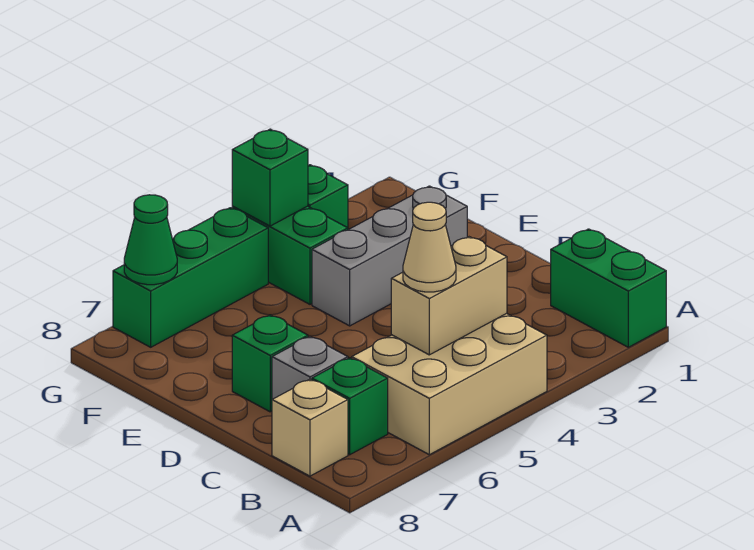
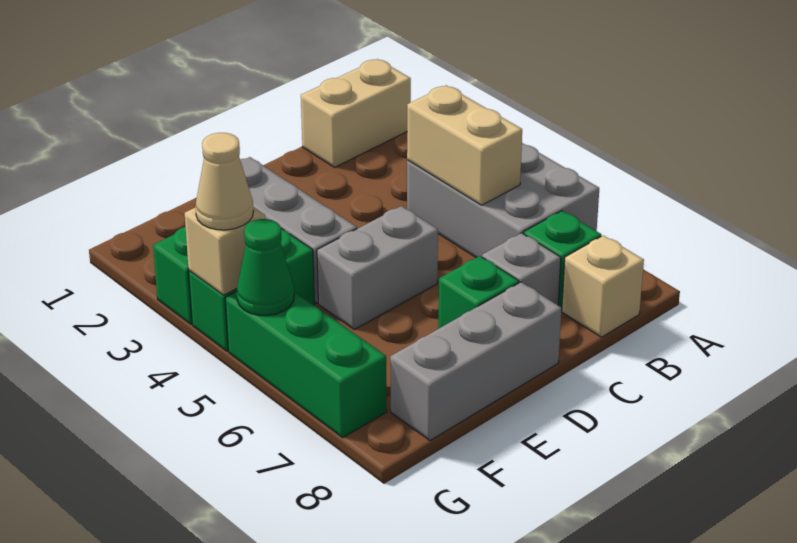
green brick A1:B1 level 1 -> tan brick A1:B1 level 1
tan brick A4:B6 level 1 -> grey brick A4:B6 level 1
tan cone B5 level 3 -> tan cone G4 level 3
none -> grey brick D5:E5 level 1
none -> grey brick D8:F8 level 1
green brick G4 level 2 -> tan brick G4 level 2
green cone G7 level 2 -> green cone G5 level 2

